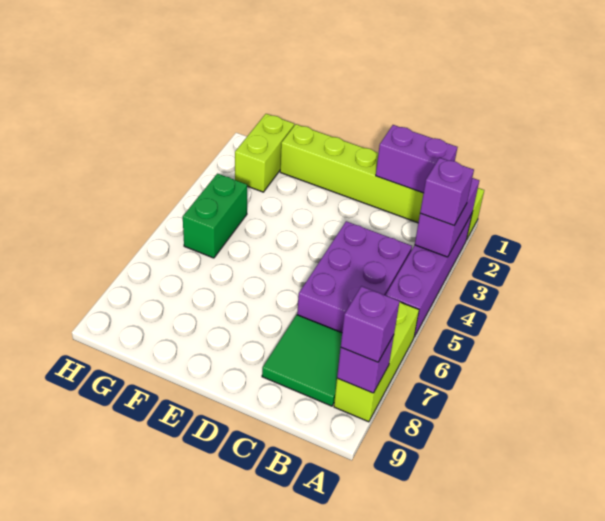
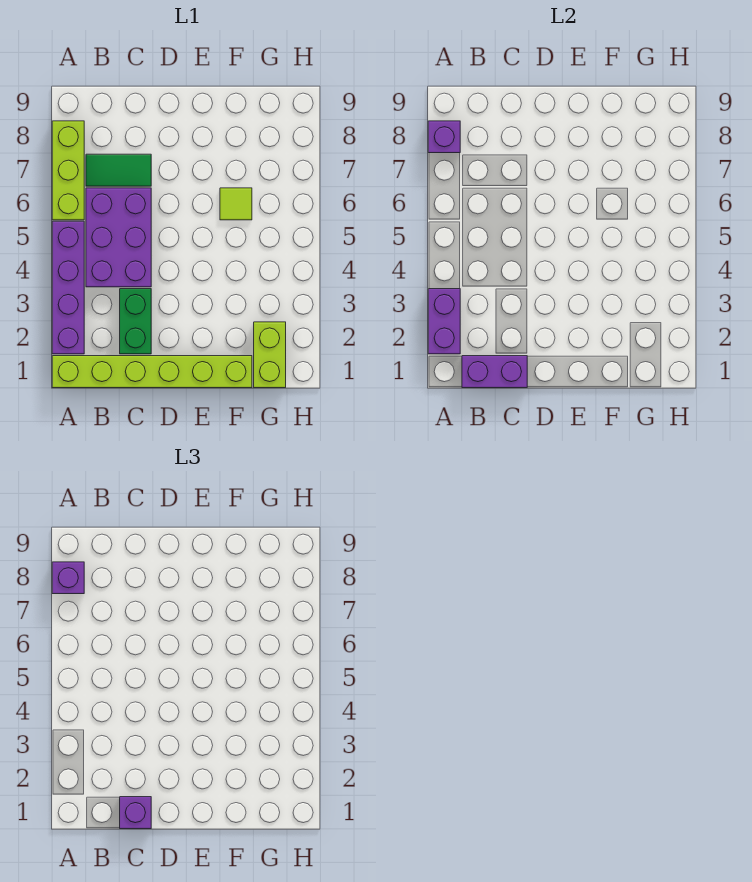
purple brick A3 level 3 -> purple brick C1 level 3
green tile B7:C8 level 1 -> green tile B7:C7 level 1
none -> lime tile F6 level 1
green brick G4:G5 level 1 -> green brick C2:C3 level 1

